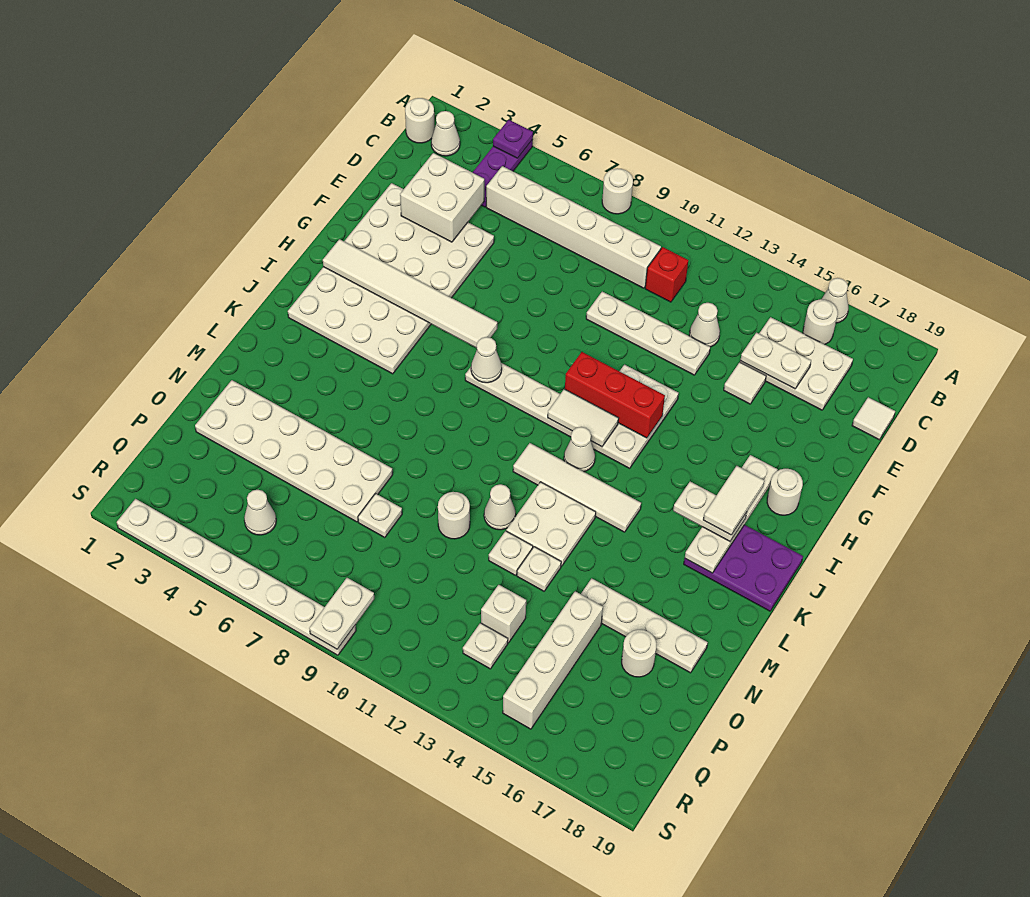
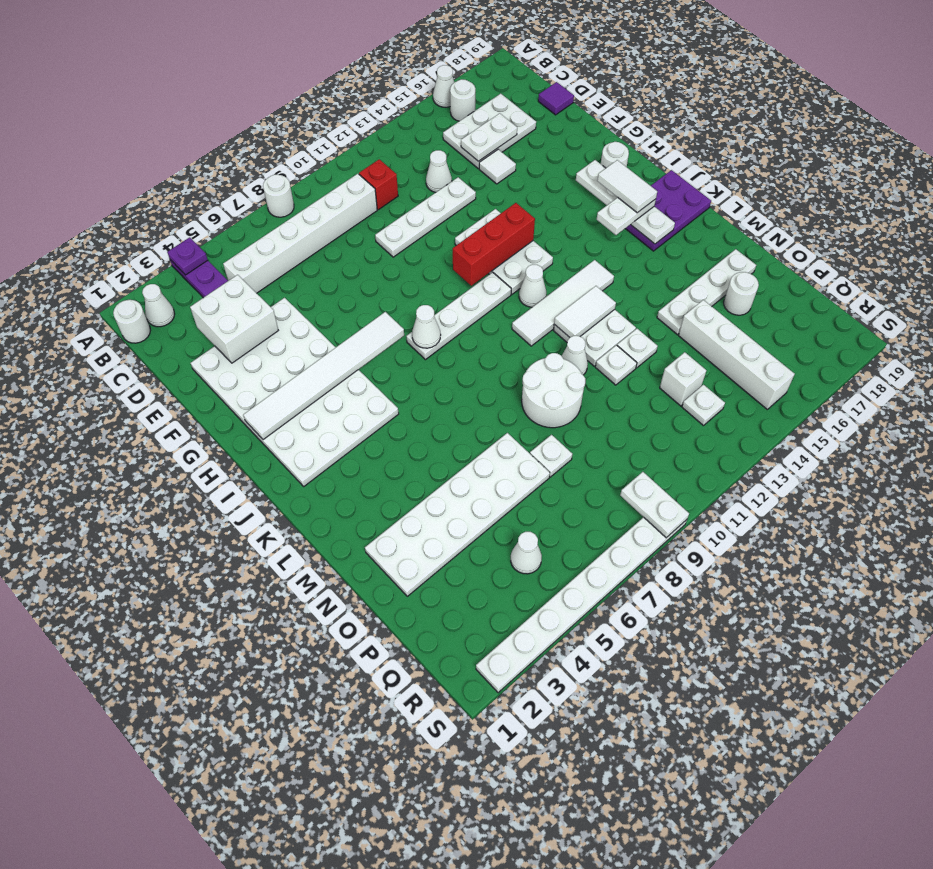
white tile D19 level 1 -> purple tile D19 level 1
white tile I11:I12 level 2 -> white tile L12:L13 level 2
white round brick N10 level 1 -> white round brick M9:N10 level 1

